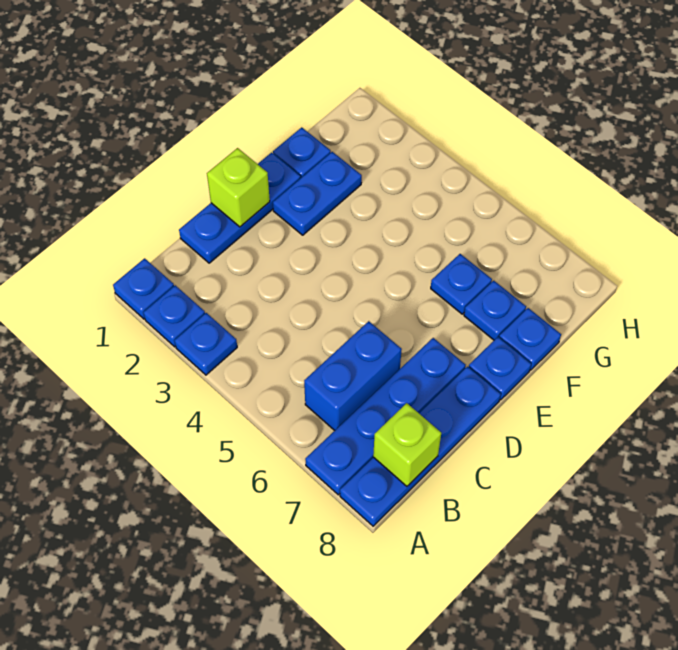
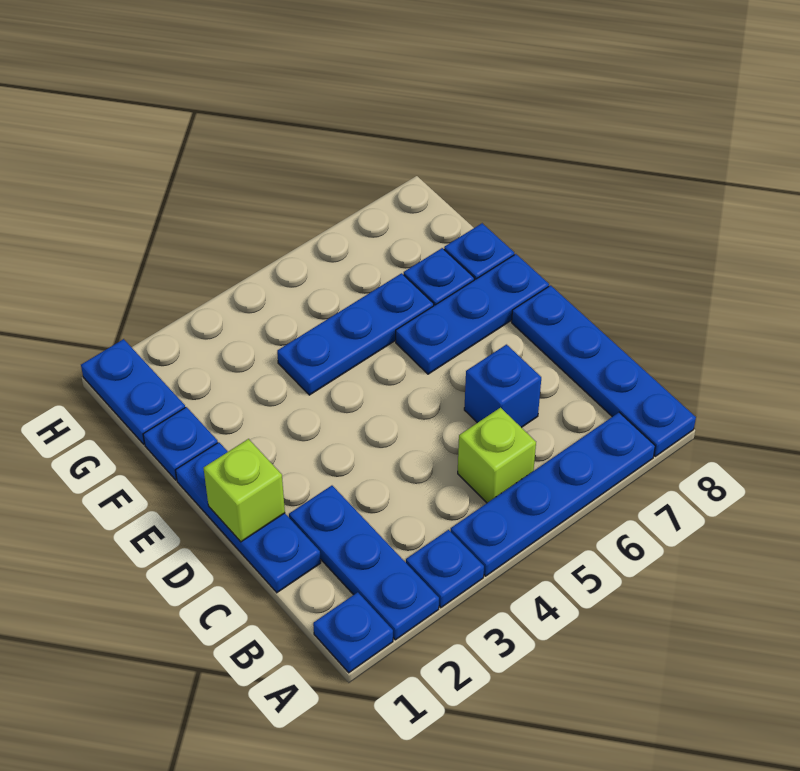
blue plate A2 level 1 -> blue plate A2:C2 level 1
blue plate A7:D7 level 1 -> blue plate A4:A7 level 1
blue brick B6:C6 level 1 -> blue brick C6 level 1
lime brick B8 level 2 -> lime brick B5 level 1
blue plate E2:F2 level 1 -> blue plate G1:H1 level 1
blue plate E8 level 1 -> blue plate E6:E8 level 1
blue plate F6 level 1 -> blue plate F4:F6 level 1

